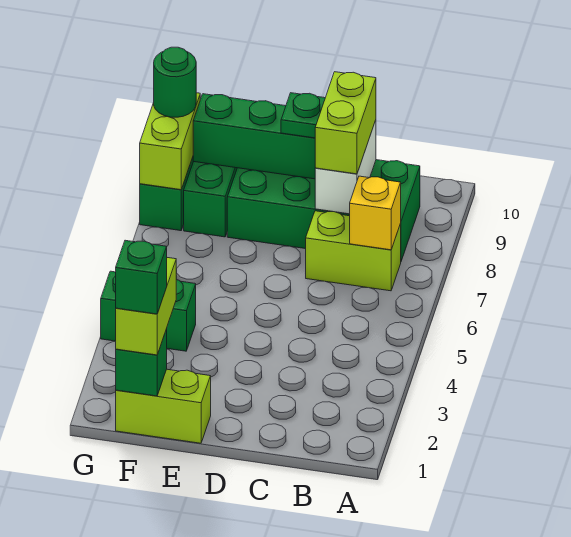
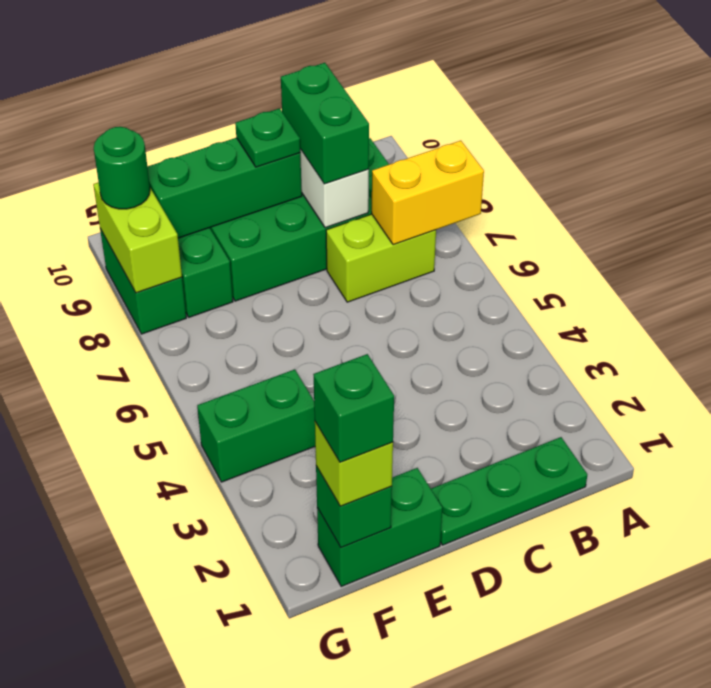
none -> green plate B1:D1 level 1
yellow brick B7 level 2 -> yellow brick A7:B7 level 2
lime brick C8:C9 level 3 -> green brick C8:C9 level 3
lime brick E1:F1 level 1 -> green brick E1:F1 level 1
lime brick F1:F2 level 3 -> lime brick F1 level 3

